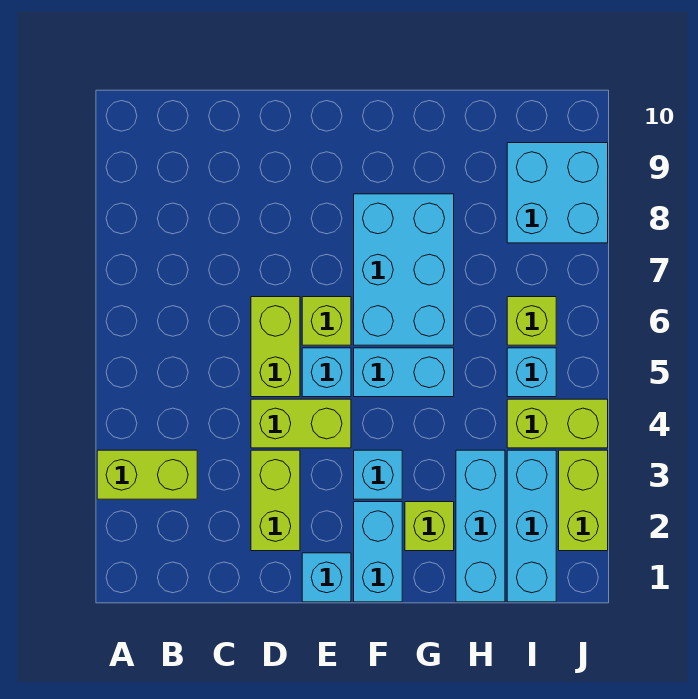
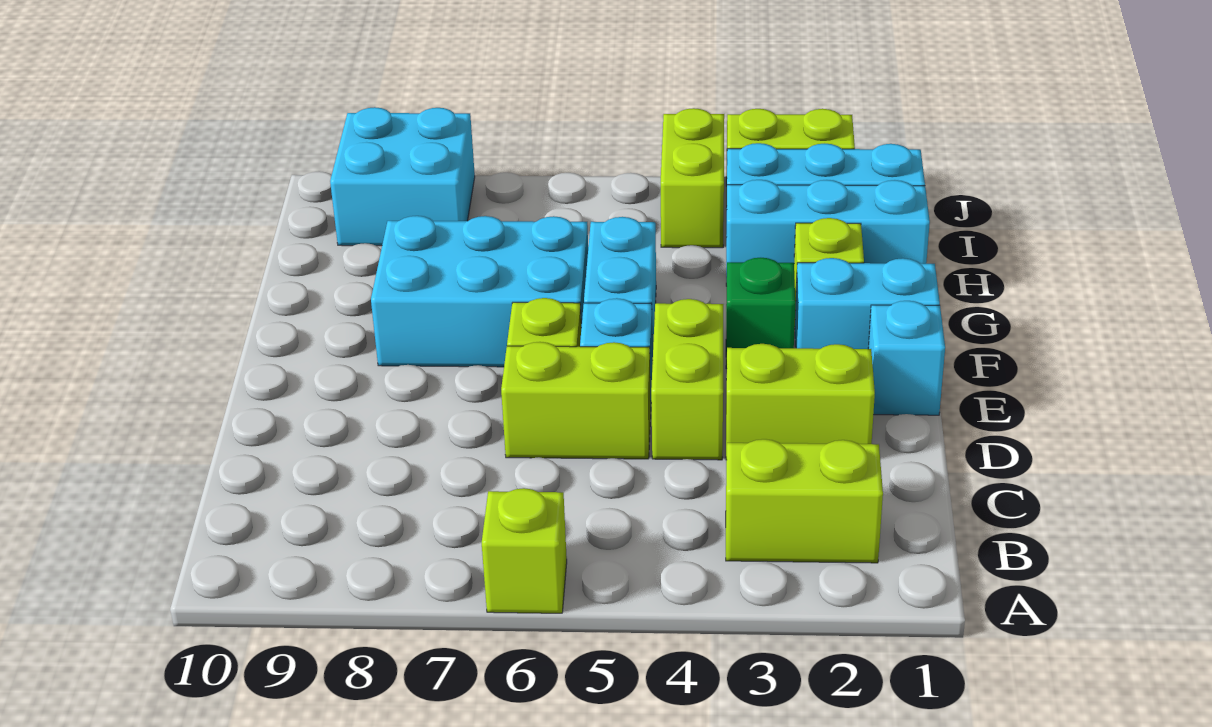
lime brick A3:B3 level 1 -> lime brick B2:B3 level 1
cyan brick F3 level 1 -> green brick F3 level 1
cyan brick I5 level 1 -> none
lime brick I6 level 1 -> lime brick A6 level 1

